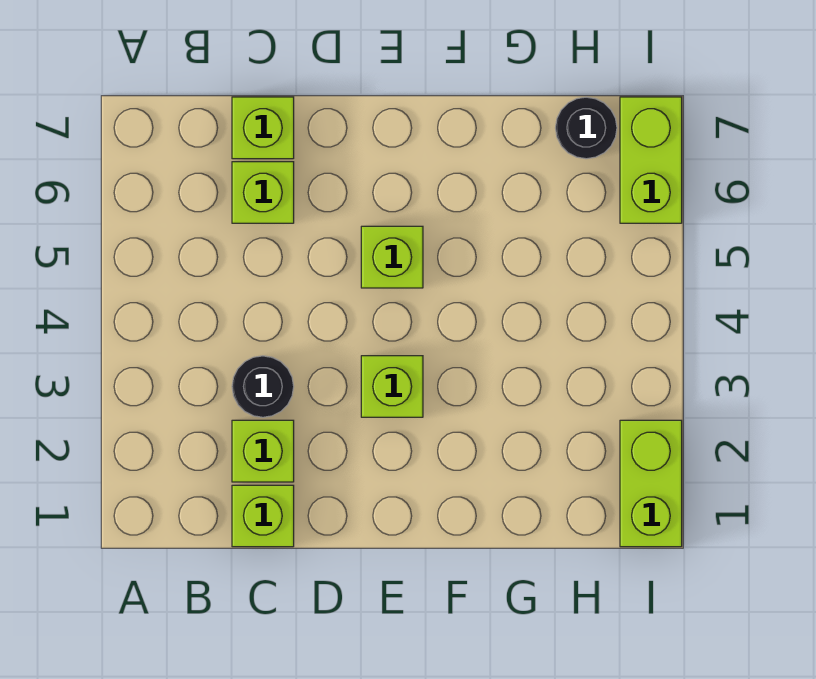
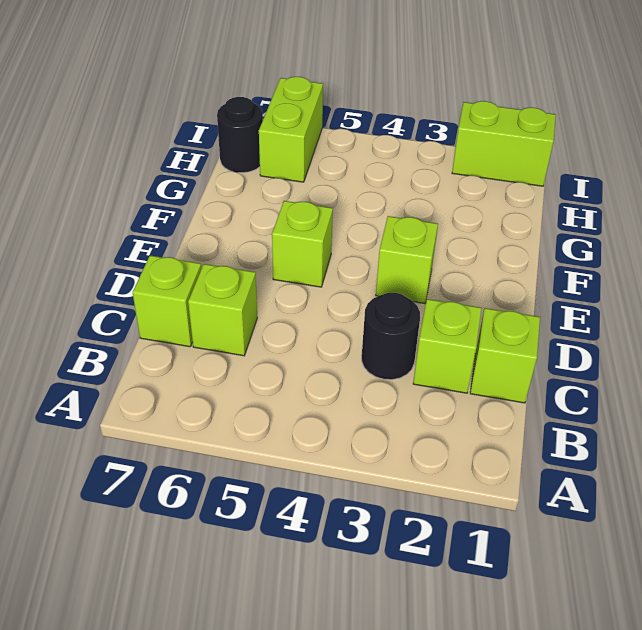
lime brick I6:I7 level 1 -> lime brick H6:I6 level 1

